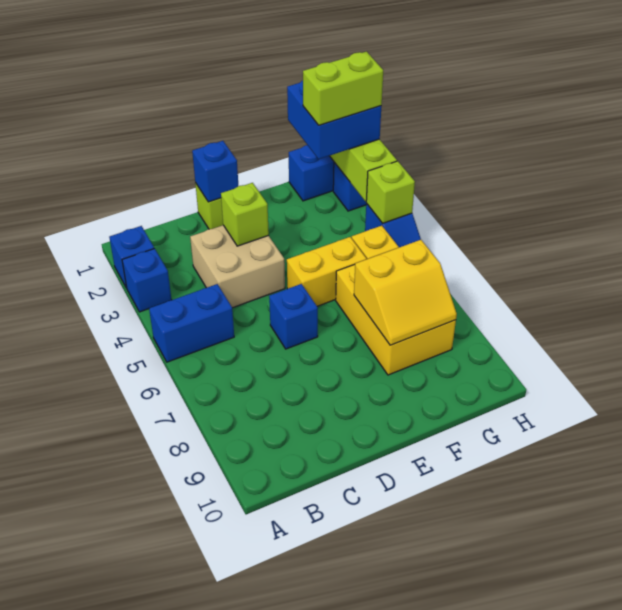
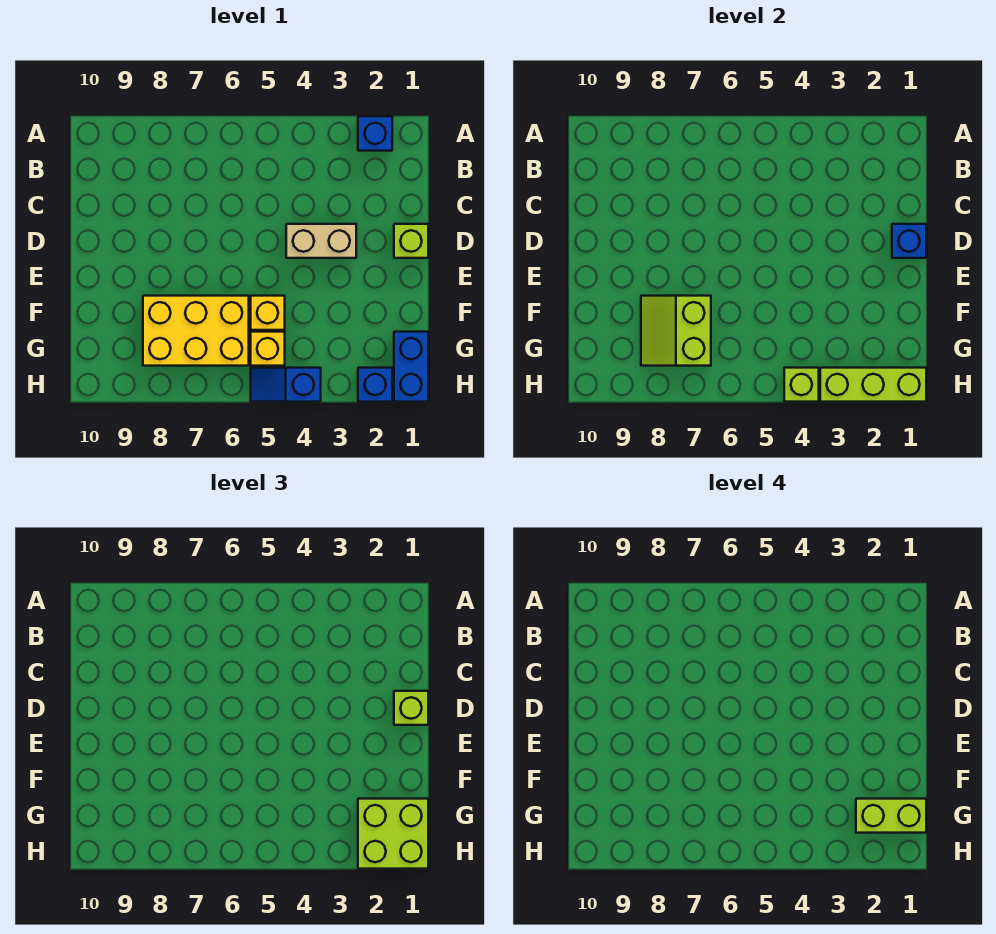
blue brick A3 level 1 -> none
blue brick A5:B5 level 1 -> none
tan brick C3:D4 level 1 -> tan brick D3:D4 level 1
lime brick D3 level 2 -> lime brick D1 level 3
blue brick D6 level 1 -> none
yellow brick E5:F5 level 1 -> yellow brick F5 level 1
yellow slope F7:G8 level 2 top 7 -> lime slope F7:G8 level 2 top 7
blue brick G1:H2 level 3 -> lime brick G1:H2 level 3
lime brick G2:H2 level 4 -> lime brick G1:G2 level 4

